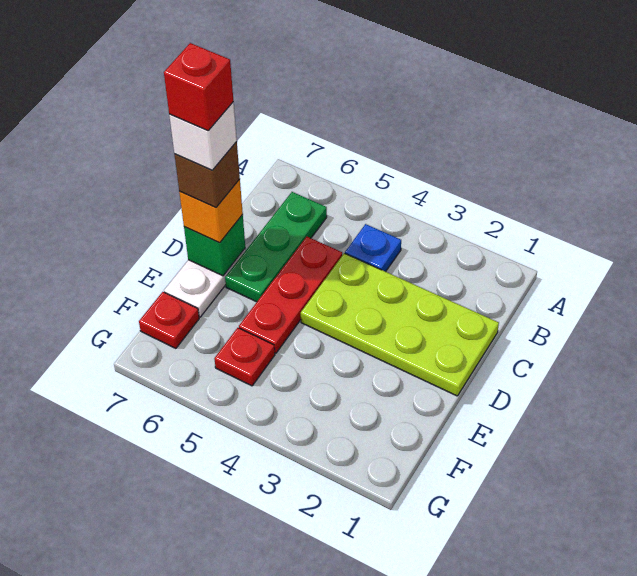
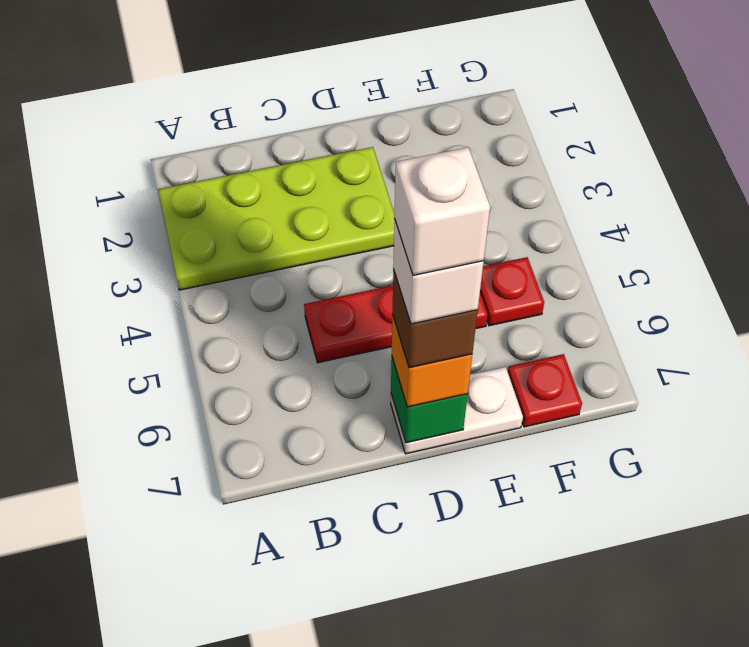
blue plate B4 level 1 -> none
green plate B6:D6 level 1 -> none
lime plate C1:D4 level 1 -> lime plate A2:D3 level 1
red brick D7 level 6 -> white brick D7 level 6

